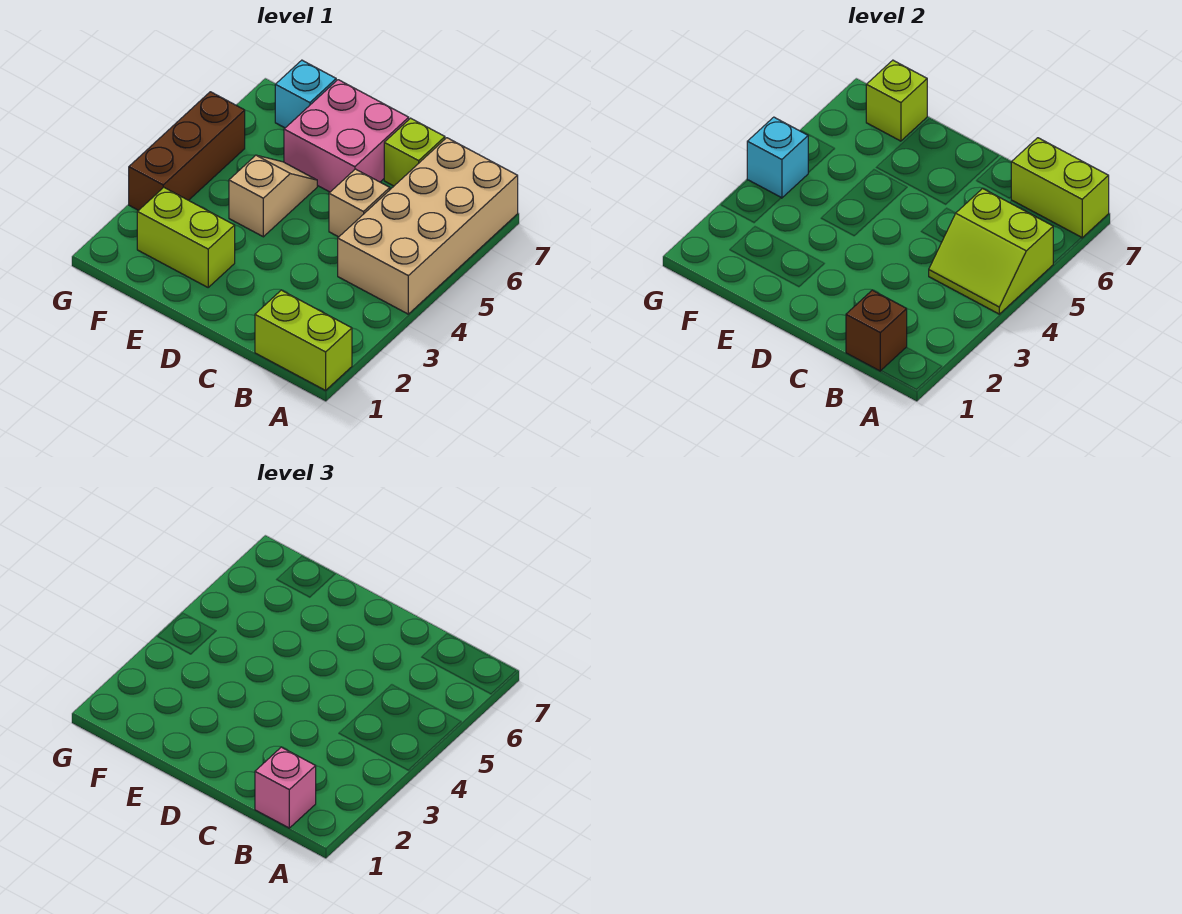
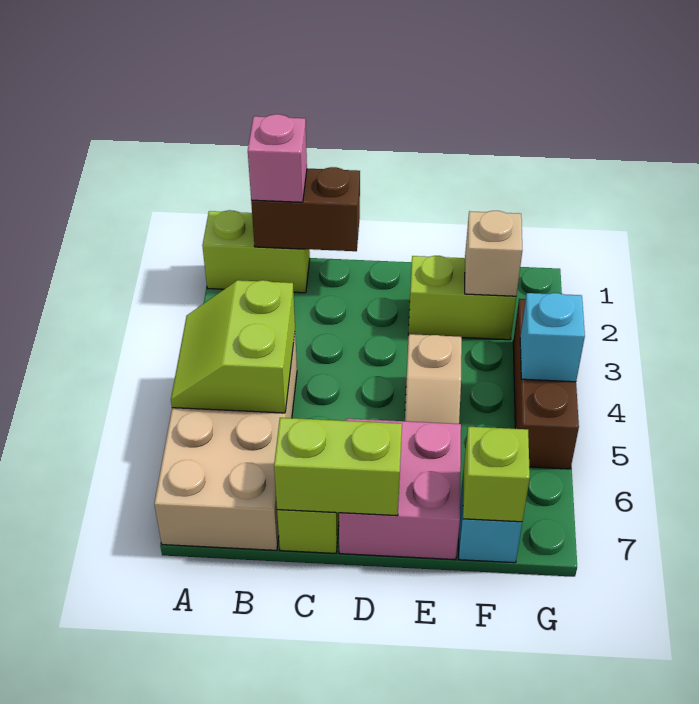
lime slope A4:B5 level 2 top 5 -> lime slope A4:B5 level 2 top B
lime brick A7:B7 level 2 -> lime brick C7:D7 level 2
brown brick B1 level 2 -> brown brick B1:C1 level 2
tan brick C5 level 1 -> tan brick F2 level 2

